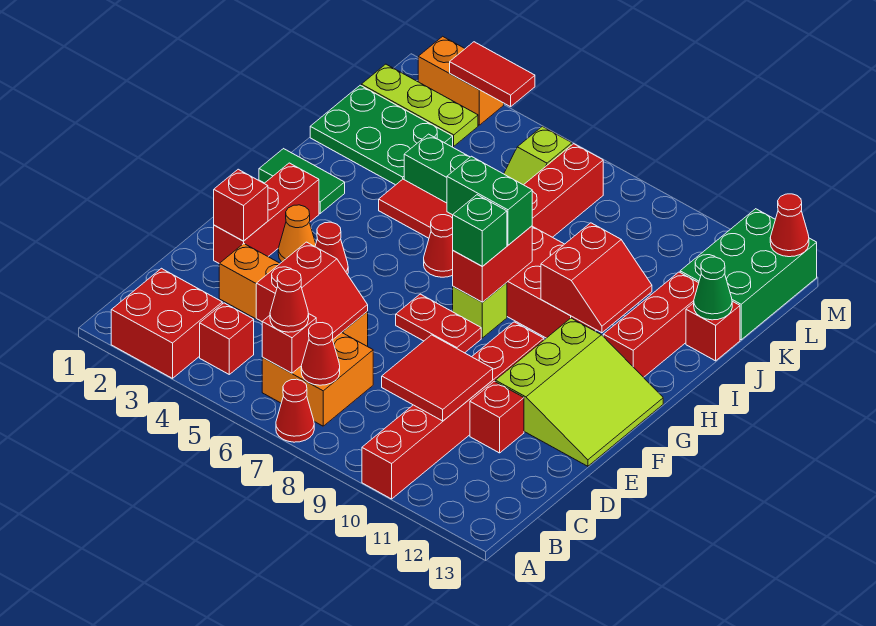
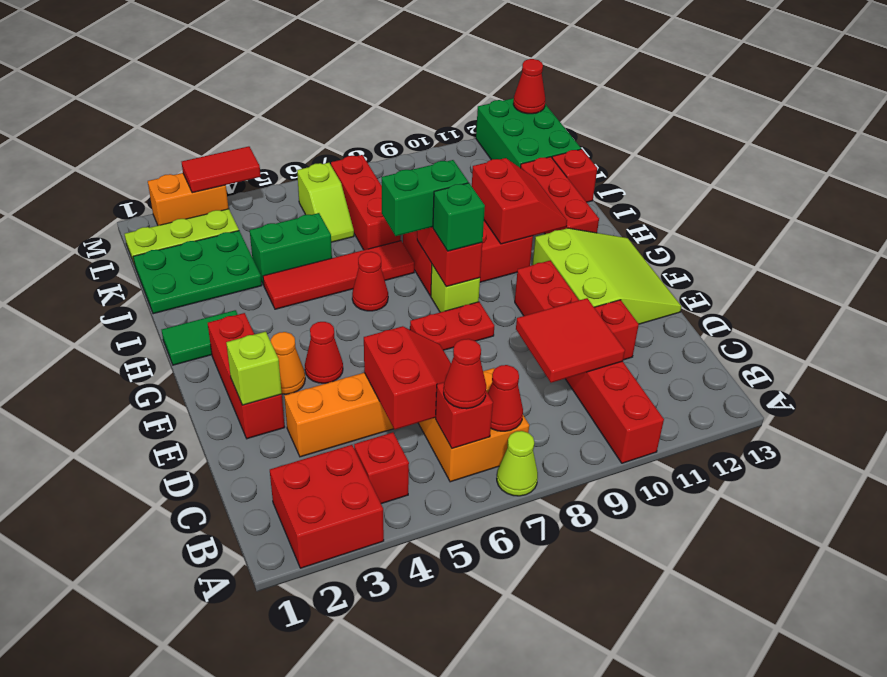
red cone A7 level 1 -> lime cone A7 level 1
red brick E2 level 2 -> lime brick E2 level 2
green cone J13 level 2 -> none

